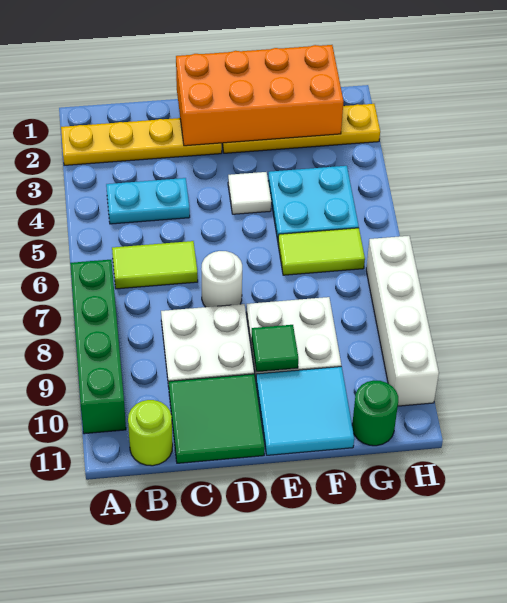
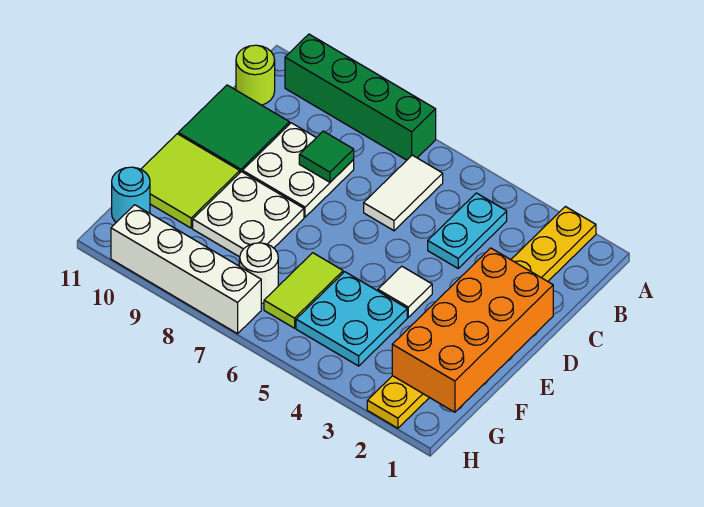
lime tile B6:C6 level 1 -> white tile B6:C6 level 1
white round brick D7 level 1 -> white round brick G7 level 1
green tile E9 level 2 -> green tile C8 level 2
cyan tile E10:F11 level 1 -> lime tile E10:F11 level 1
green round brick G11 level 1 -> cyan round brick G11 level 1

